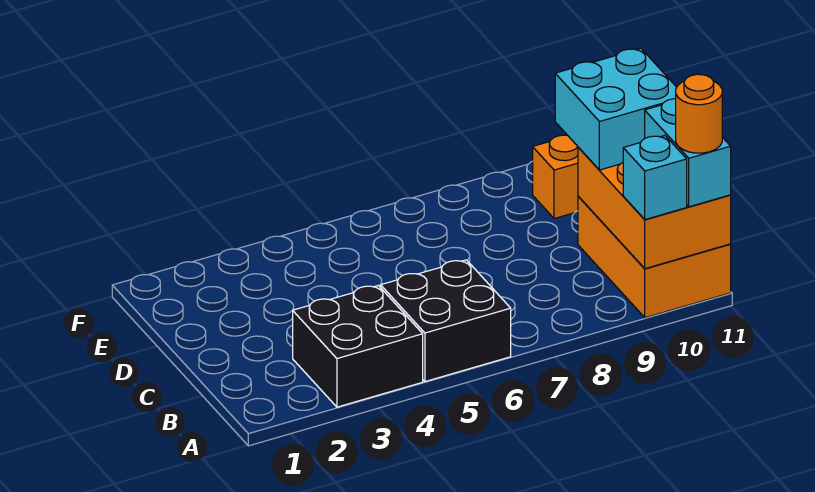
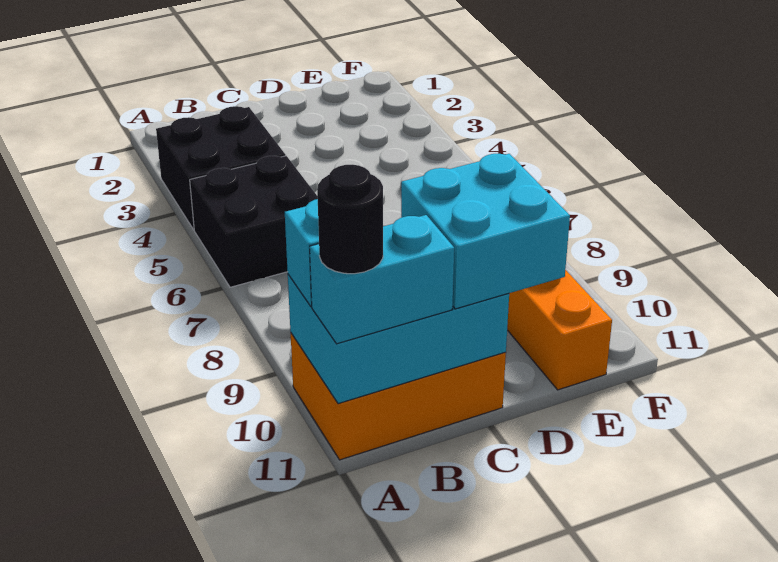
orange brick A10:C11 level 2 -> cyan brick A10:C11 level 2
orange round brick A11 level 4 -> black round brick A11 level 4

